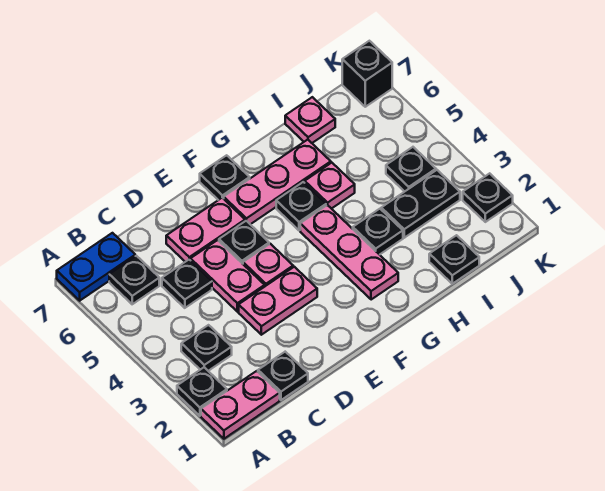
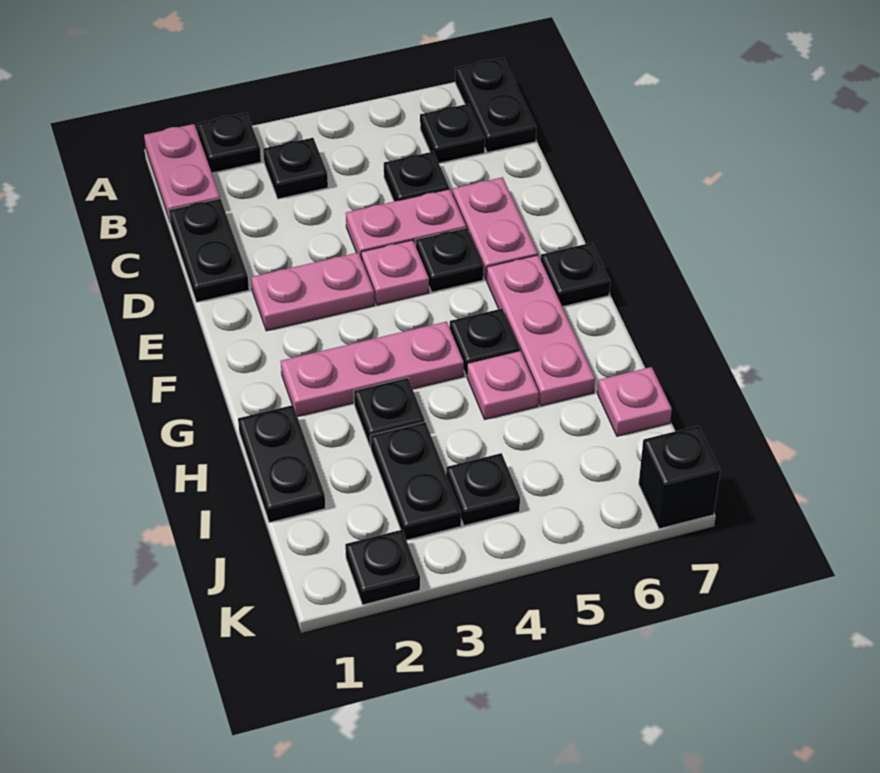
blue plate A7:B7 level 1 -> black plate A7:B7 level 1
black plate C1 level 1 -> black plate C1:D1 level 1
pink plate D3:E3 level 1 -> pink plate E2:E3 level 1
black plate I1 level 1 -> black plate H1:I1 level 1

